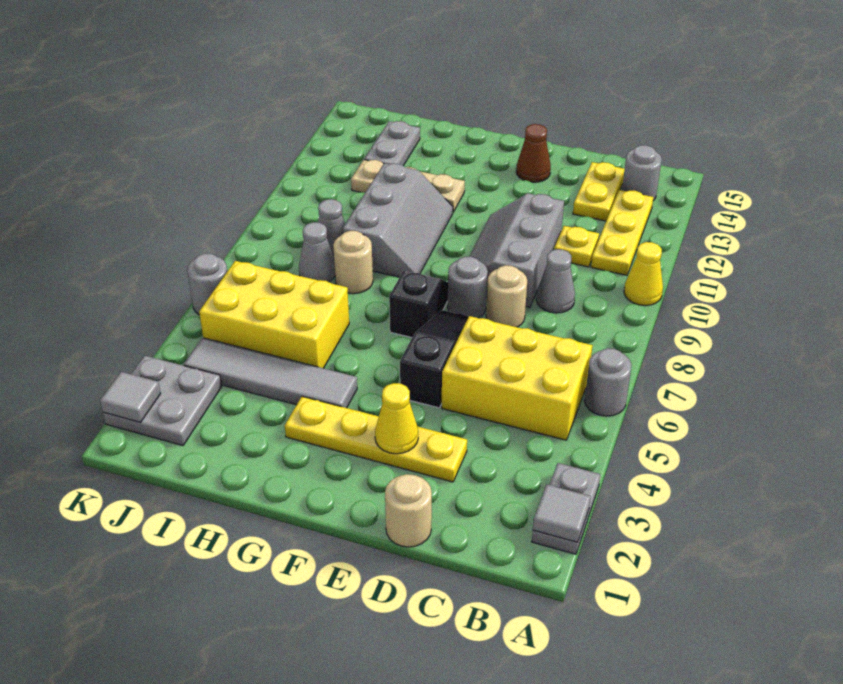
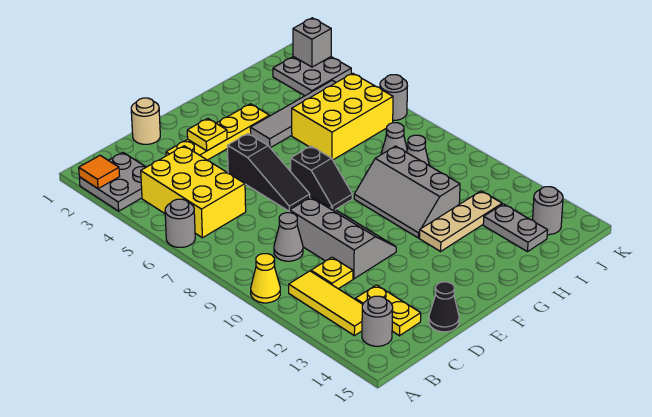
grey plate A2:A3 level 1 -> grey plate A2:B3 level 1
grey tile A2 level 2 -> orange tile A2 level 2
yellow brick B5:D6 level 1 -> yellow brick B4:C6 level 1
yellow plate B11:B13 level 1 -> yellow tile B11:B13 level 1
tan round brick D8 level 1 -> none
none -> black cone D15 level 1
yellow cone E3 level 2 -> yellow plate E3 level 2
grey round brick E8 level 1 -> grey round brick J14 level 1
brown cone E14 level 1 -> none
tan round brick H8 level 1 -> none
grey tile K2 level 2 -> grey brick K2 level 2

